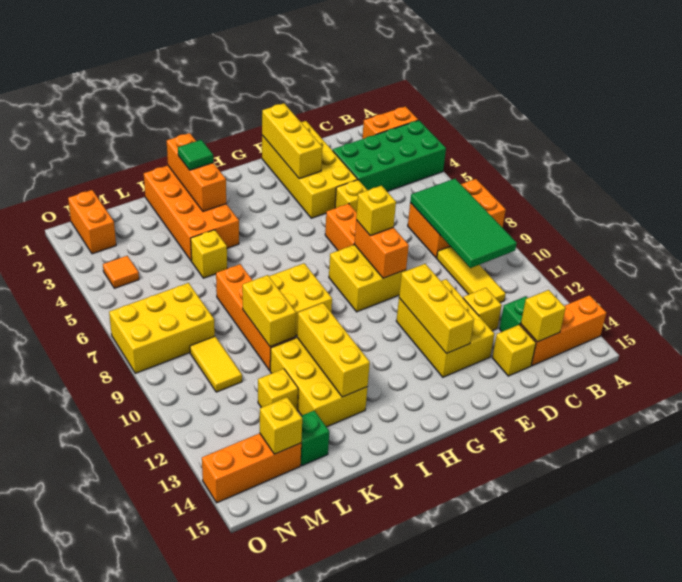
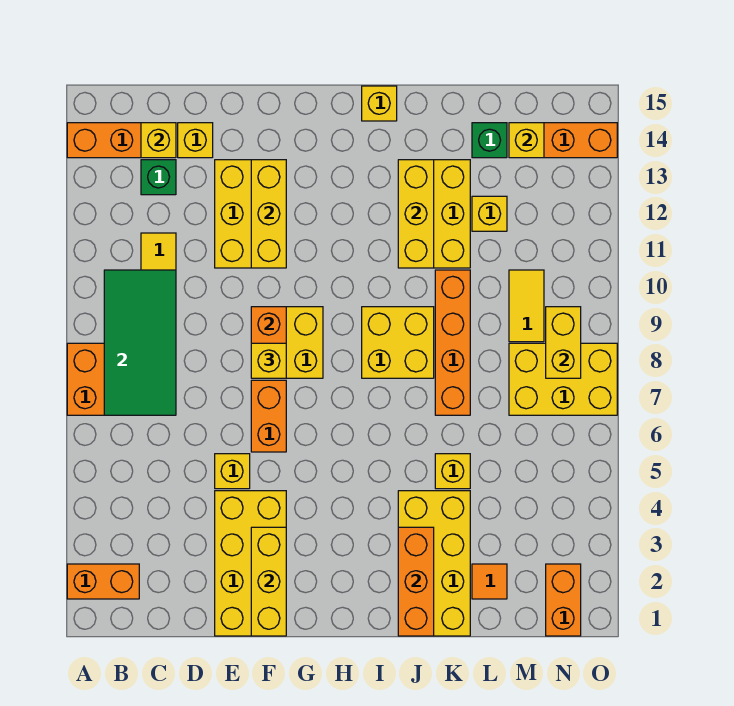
green brick A3:D4 level 1 -> none
yellow brick D12 level 1 -> yellow brick I15 level 1
orange brick J1:K4 level 1 -> yellow brick J1:K4 level 1
green tile J2 level 3 -> none
yellow brick K9:K10 level 2 -> yellow brick N8:N9 level 2
orange tile N4 level 1 -> orange tile L2 level 1

